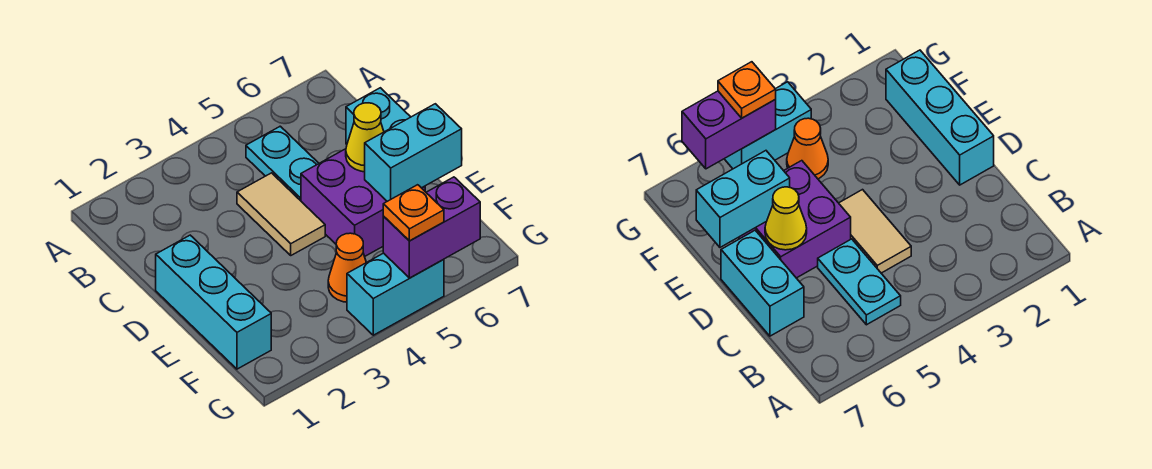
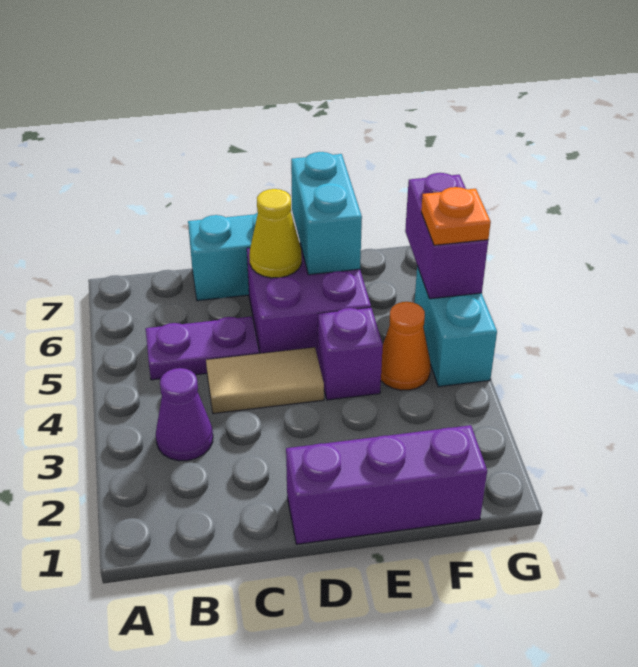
none -> purple cone B3 level 1
cyan plate B5:C5 level 1 -> purple plate B5:C5 level 1
cyan brick D1:F1 level 1 -> purple brick D1:F1 level 1
none -> purple brick E4 level 1

